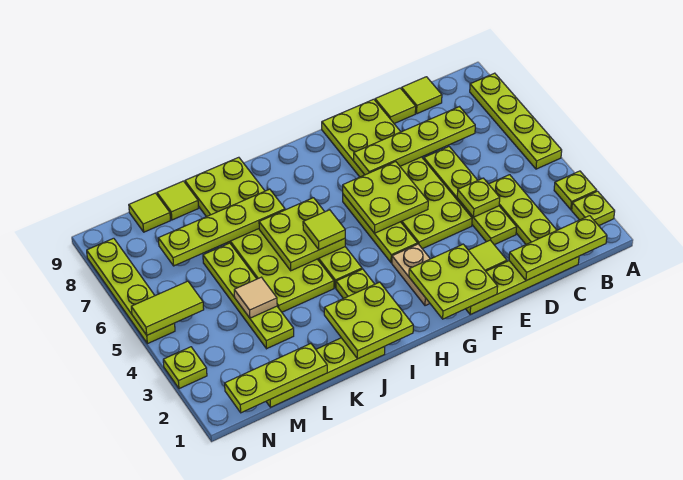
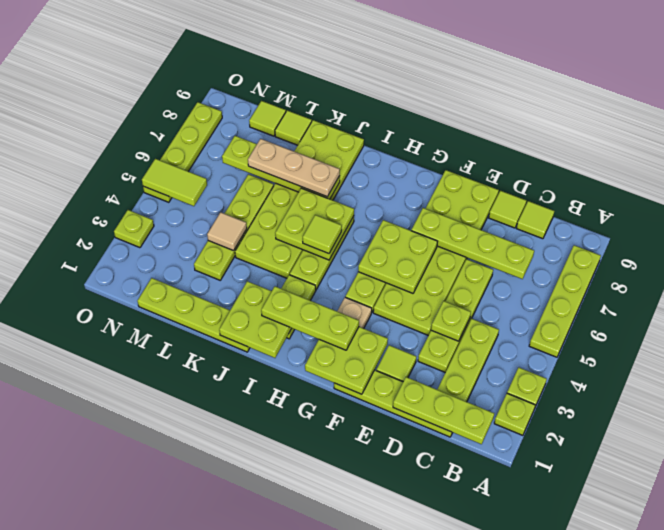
none -> tan plate J7:L7 level 3
lime plate L1:N1 level 2 -> lime plate G2:I2 level 3

